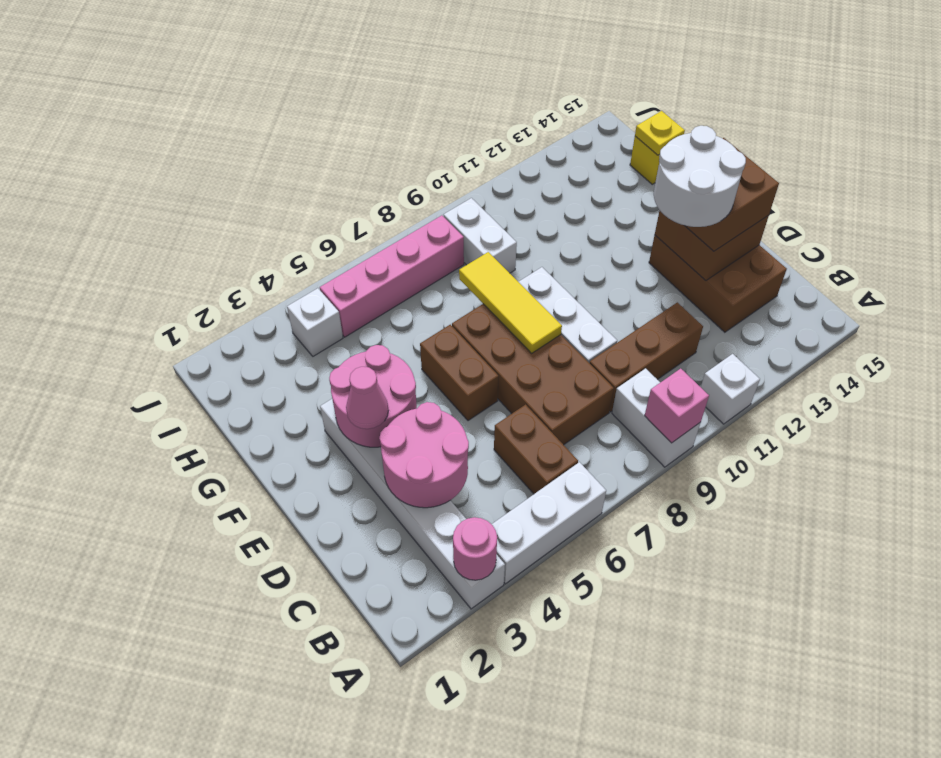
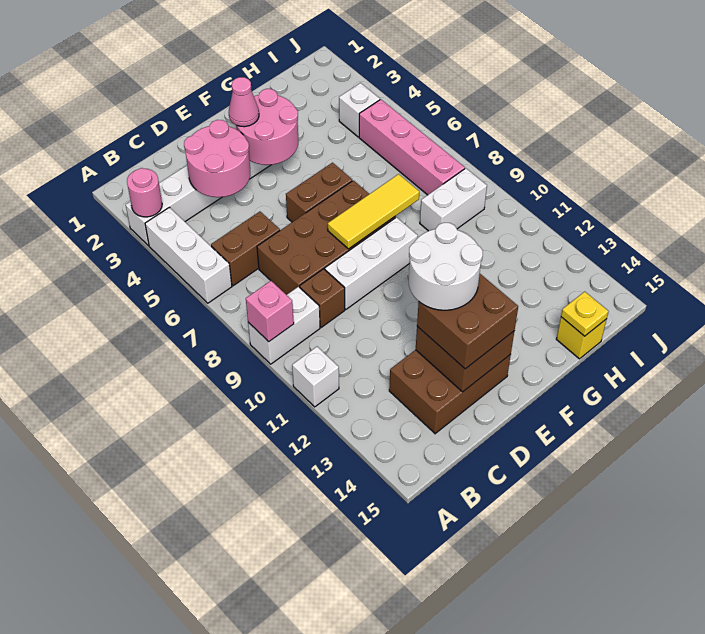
brown brick C9:C11 level 1 -> brown brick C9 level 1

